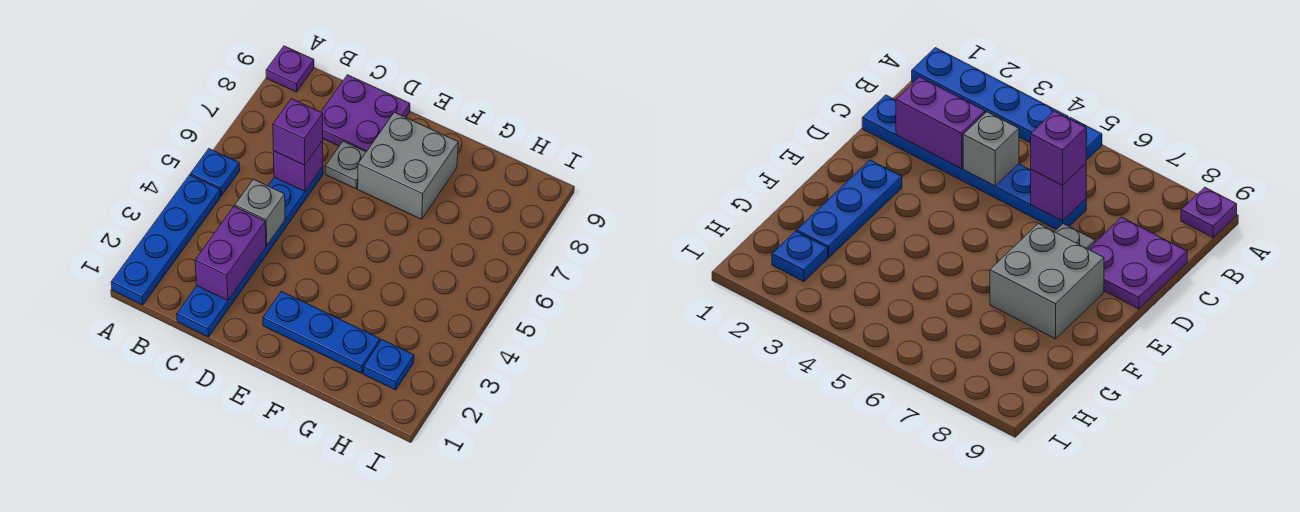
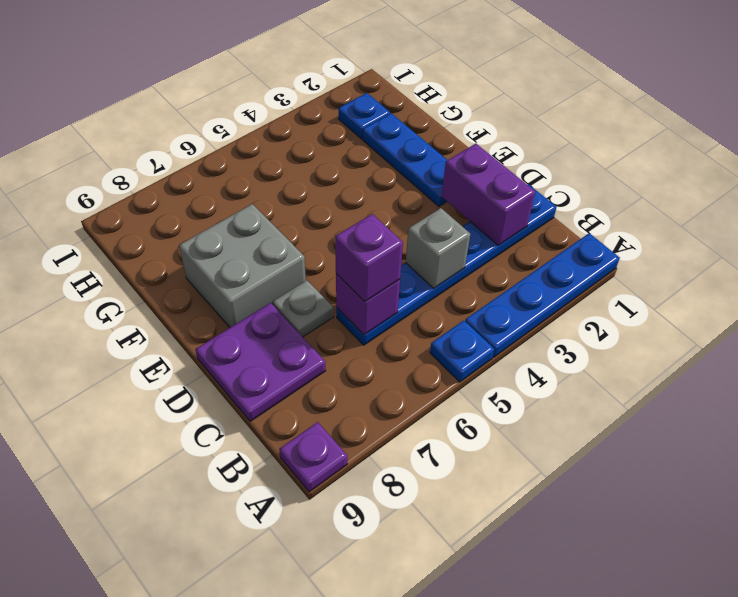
purple brick C2:C3 level 2 -> purple brick C2:D2 level 2

